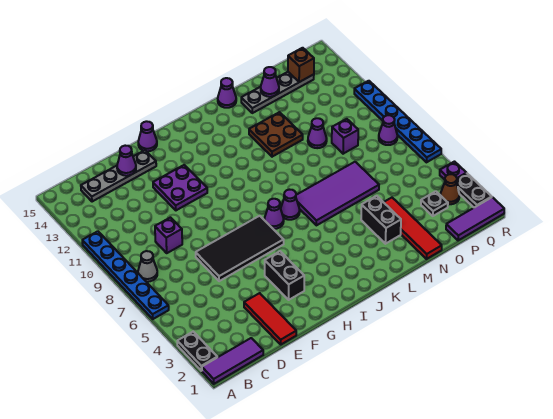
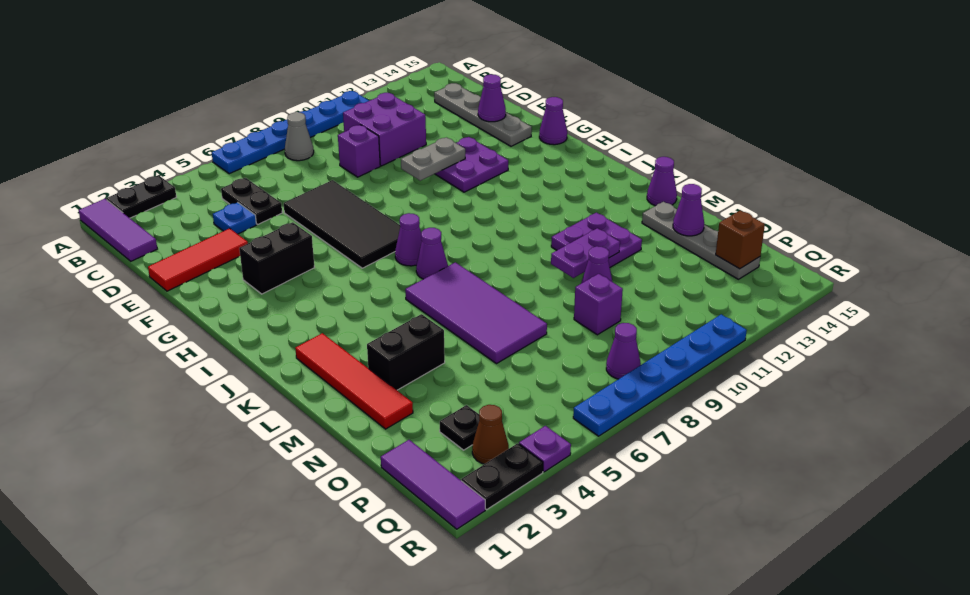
none -> black plate C5:D5 level 1
none -> purple brick C10:D11 level 1
none -> blue plate D4 level 1
none -> grey plate F10:F11 level 2
brown plate L11:M12 level 1 -> purple plate L11:M12 level 1
none -> purple plate M10:M11 level 2
red tile N1:N4 level 1 -> red tile K2:N2 level 1

